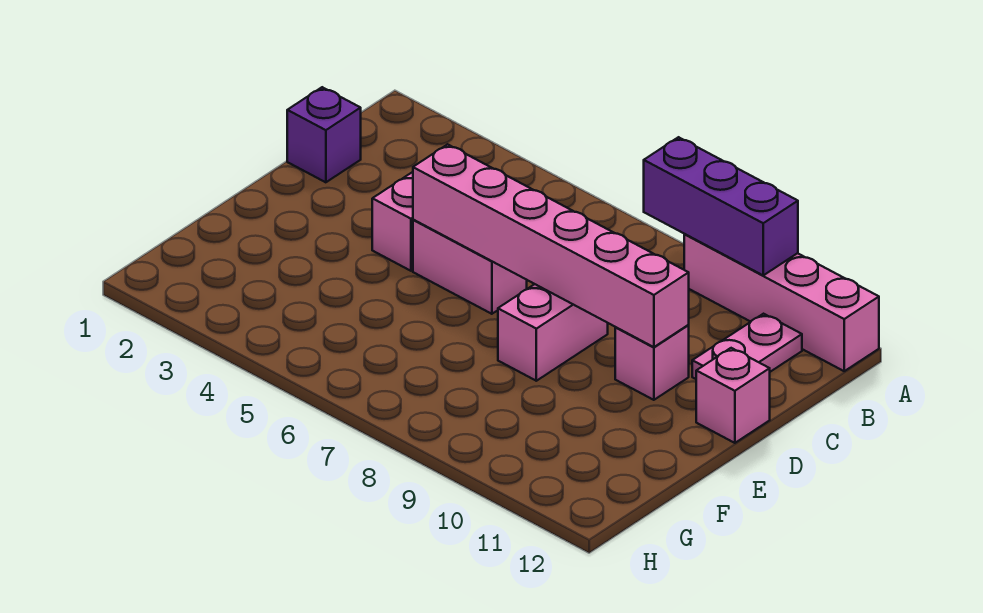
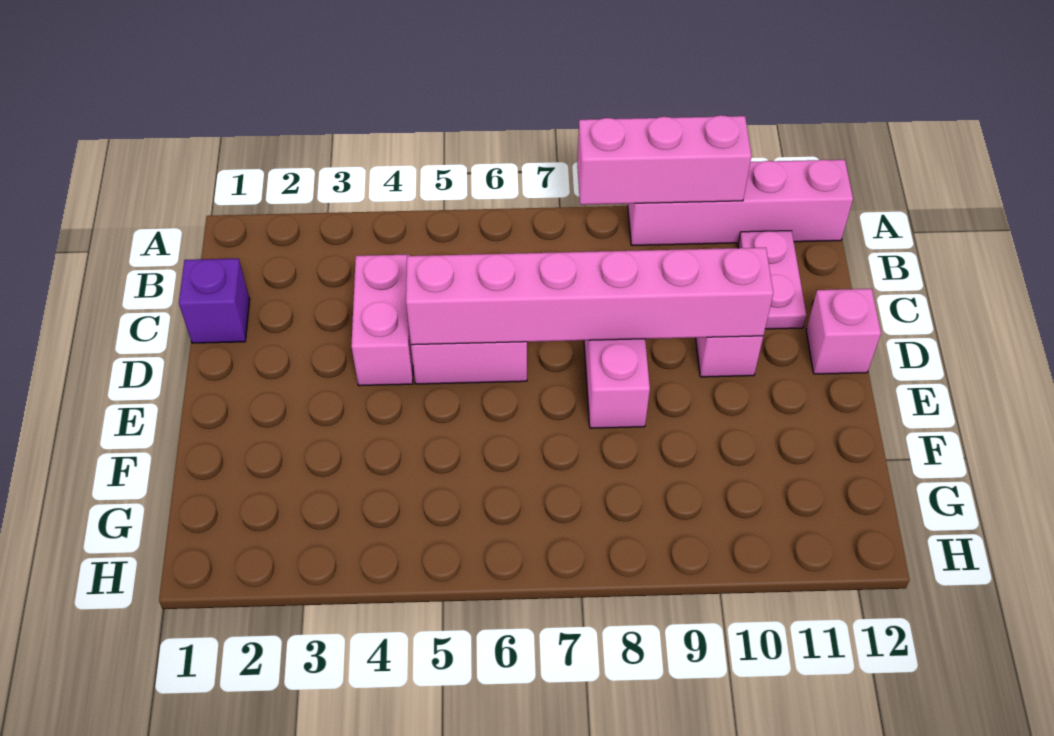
purple brick A8:A10 level 2 -> pink brick A8:A10 level 2

